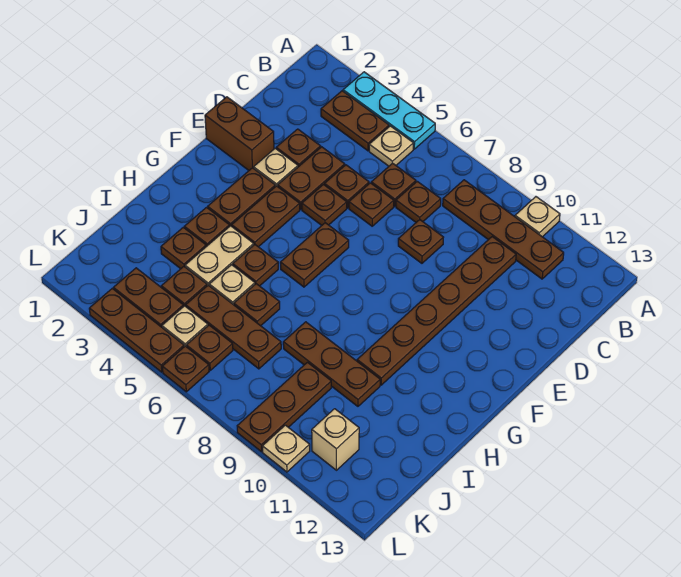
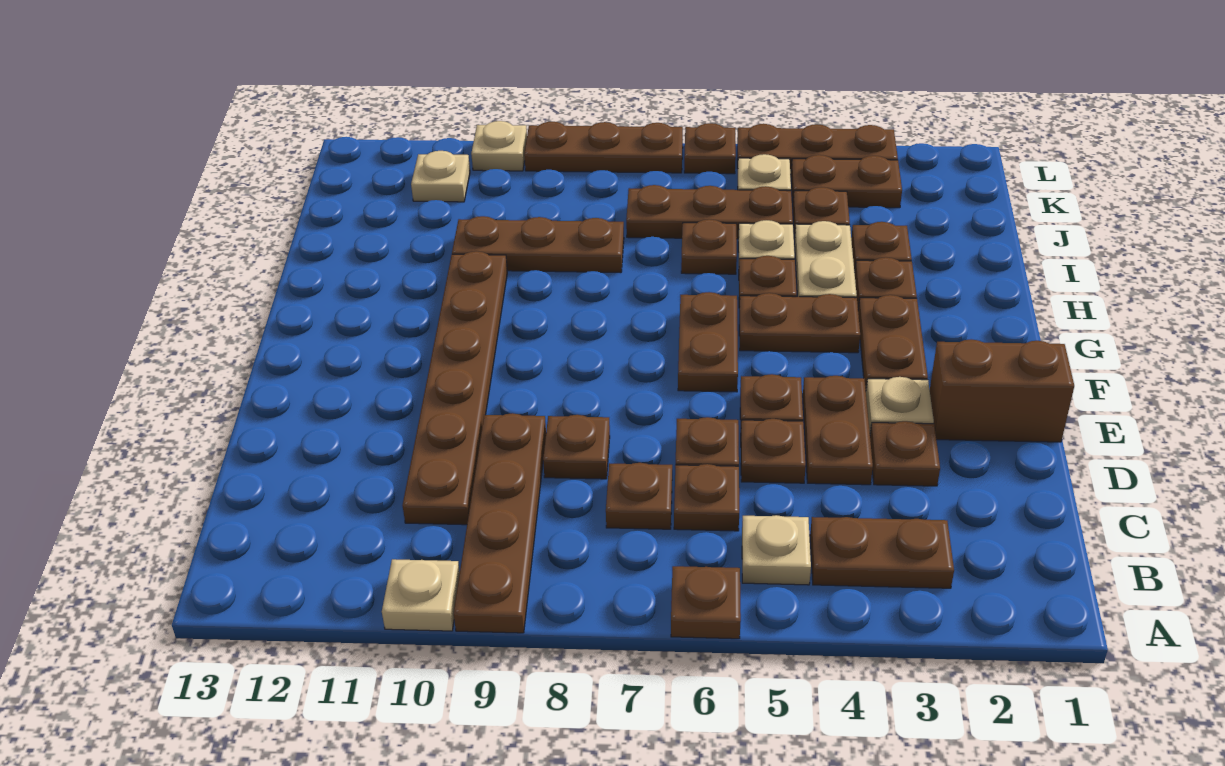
cyan plate A3:A5 level 1 -> none
brown plate B8:B11 level 1 -> brown plate A9:D9 level 1
brown plate F4:G4 level 1 -> brown plate G4:G5 level 1
brown plate J9:L9 level 1 -> brown plate L7:L9 level 1
brown plate K6 level 1 -> brown plate A6 level 1
tan brick K11 level 1 -> tan plate K11 level 1

